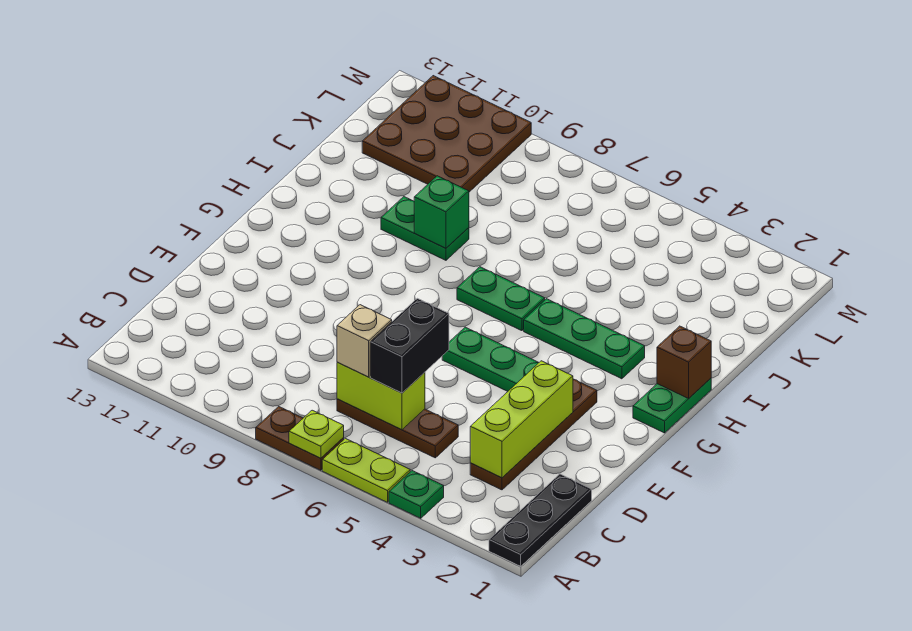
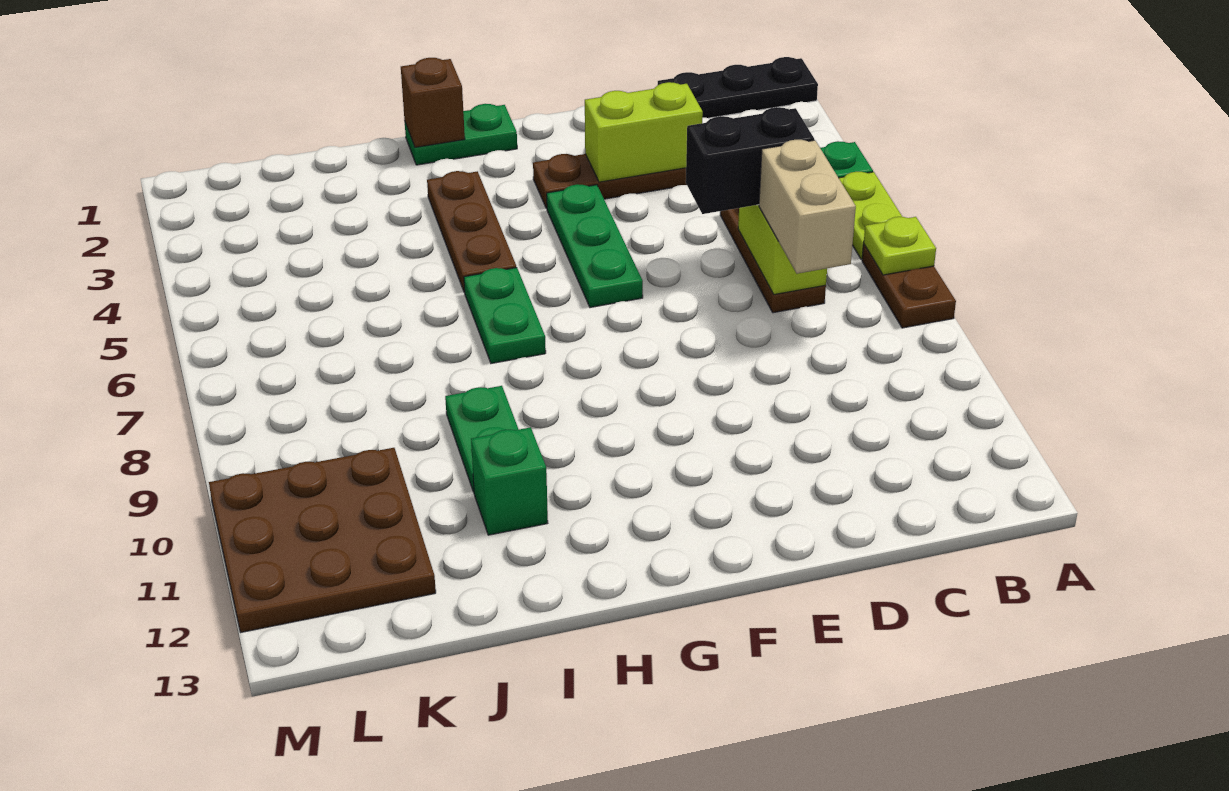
lime brick C3:E3 level 2 -> lime brick D3:E3 level 2
tan brick C7 level 3 -> tan brick C7:C8 level 3
green plate H3:H5 level 1 -> brown plate H3:H5 level 1
green brick I9 level 2 -> green brick I11 level 1

